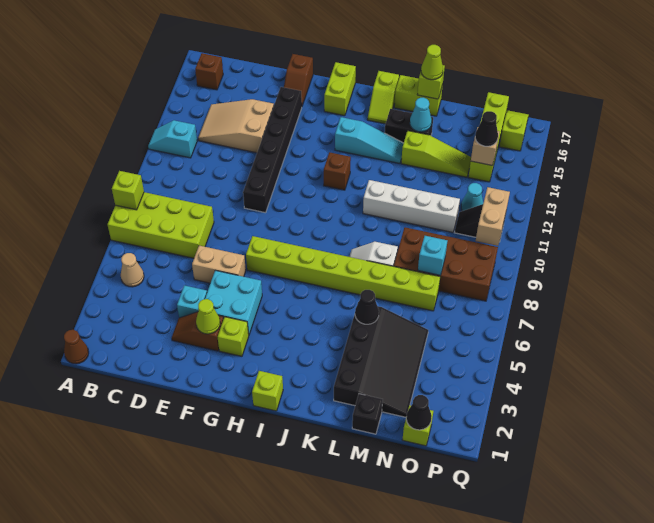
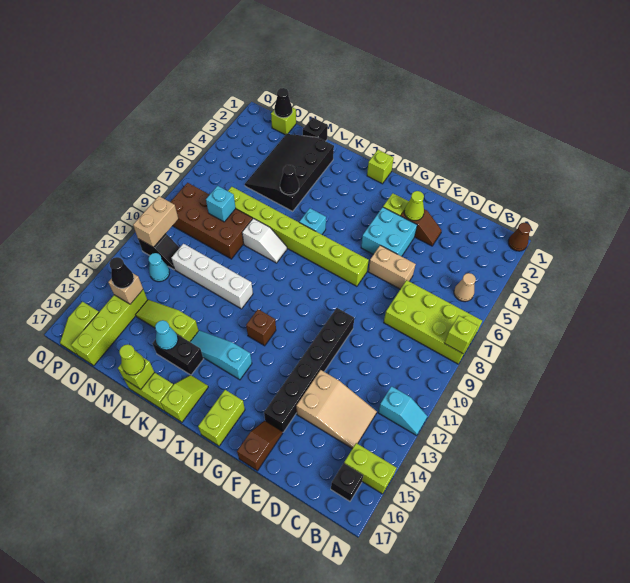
none -> lime brick A15:B15 level 1
brown brick B16 level 1 -> black brick B16 level 1
cyan brick E4 level 1 -> cyan brick J6 level 1

